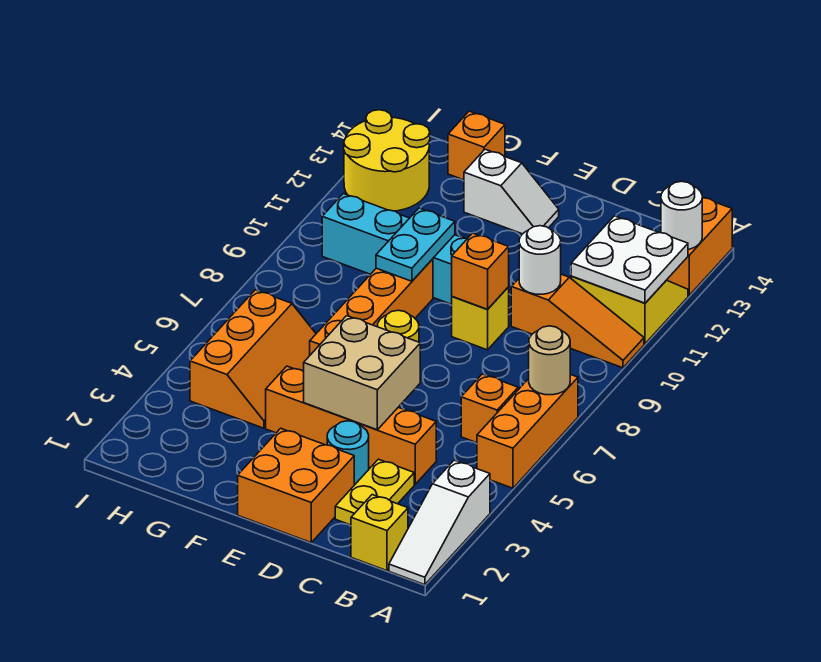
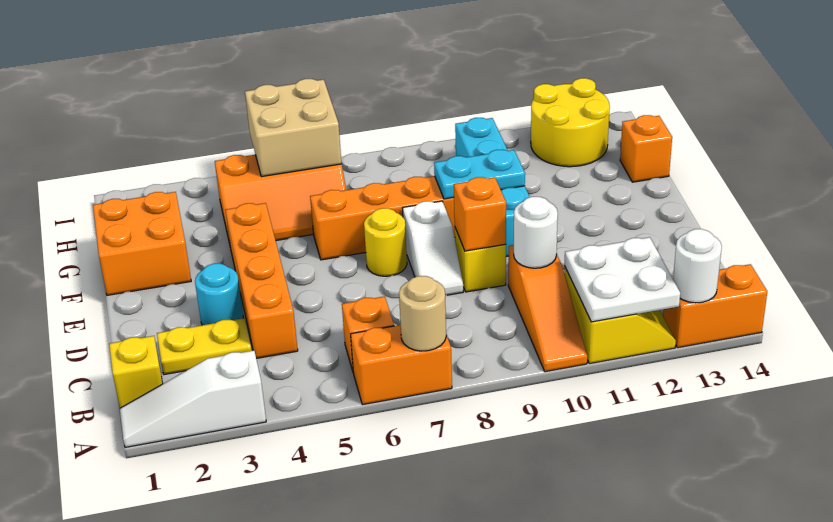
orange brick A5:A7 level 1 -> orange brick A6:A7 level 1
orange brick D1:E2 level 1 -> orange brick F1:G2 level 1
tan brick D4:E5 level 2 -> tan brick H5:I6 level 2
white slope E13:F13 level 1 top F -> white slope D8:E8 level 1 top E

